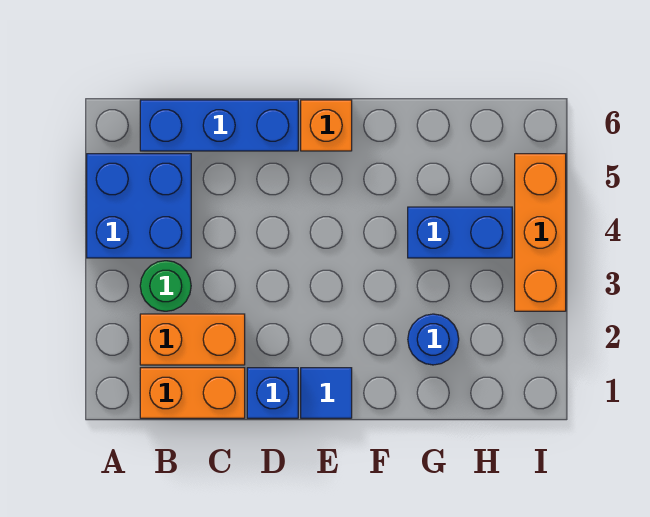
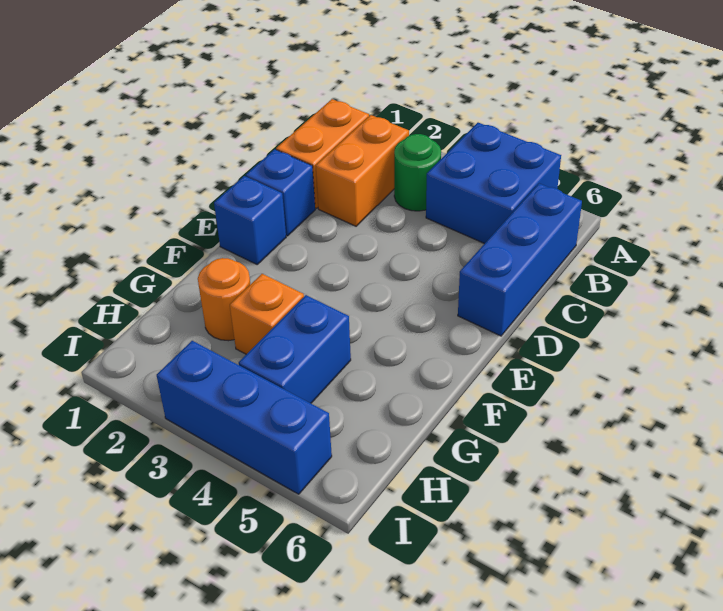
blue tile E1 level 1 -> blue brick E1 level 1
orange brick E6 level 1 -> orange brick G3 level 1
blue round brick G2 level 1 -> orange round brick G2 level 1
orange brick I3:I5 level 1 -> blue brick I3:I5 level 1

